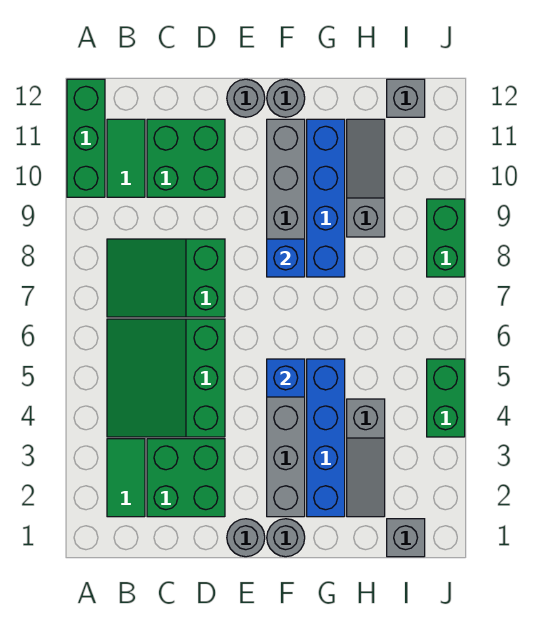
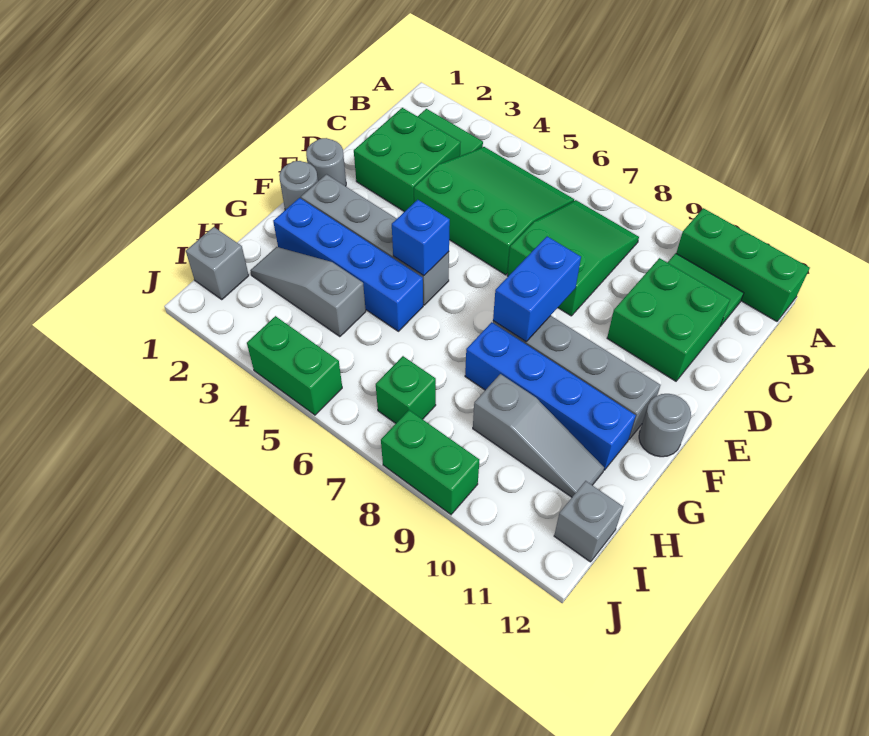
grey round brick E12 level 1 -> none
blue brick F8 level 2 -> blue brick E8:F8 level 2
none -> green brick I7 level 1

